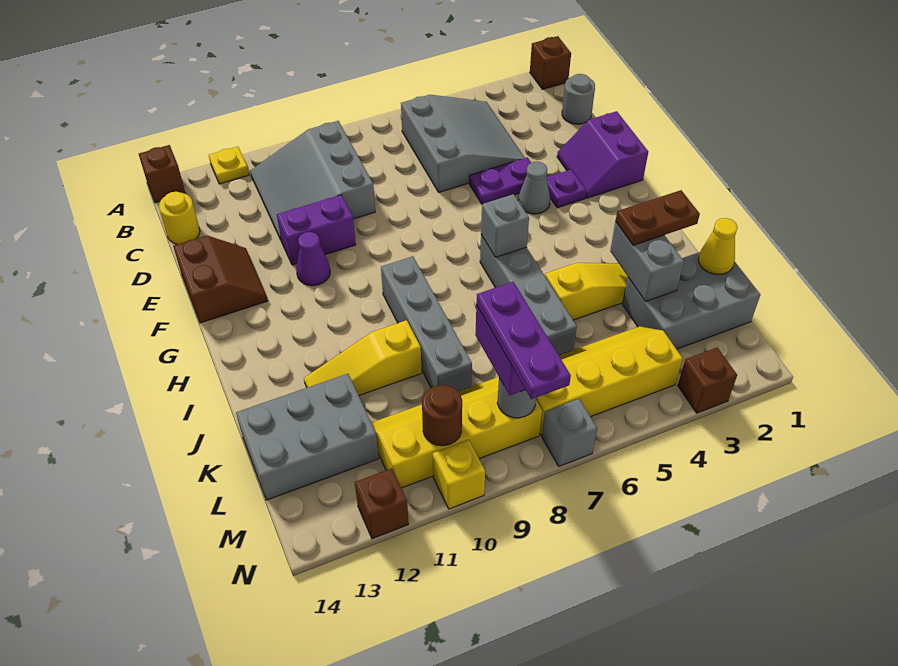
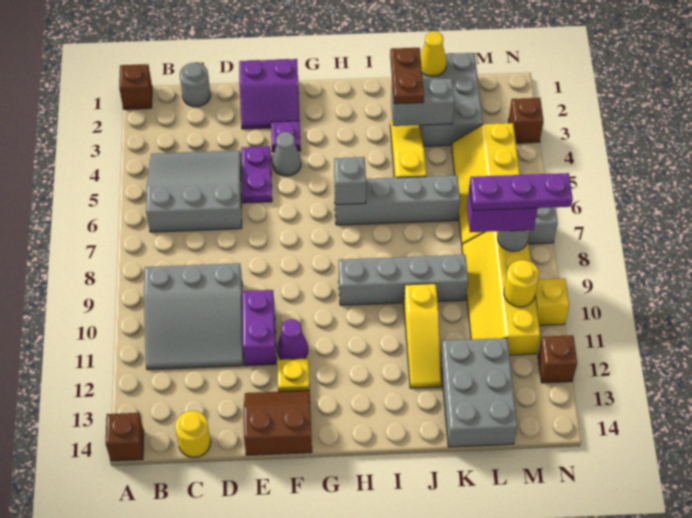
yellow plate A12 level 1 -> yellow plate F12 level 1
brown round brick M10 level 2 -> yellow round brick M10 level 2

